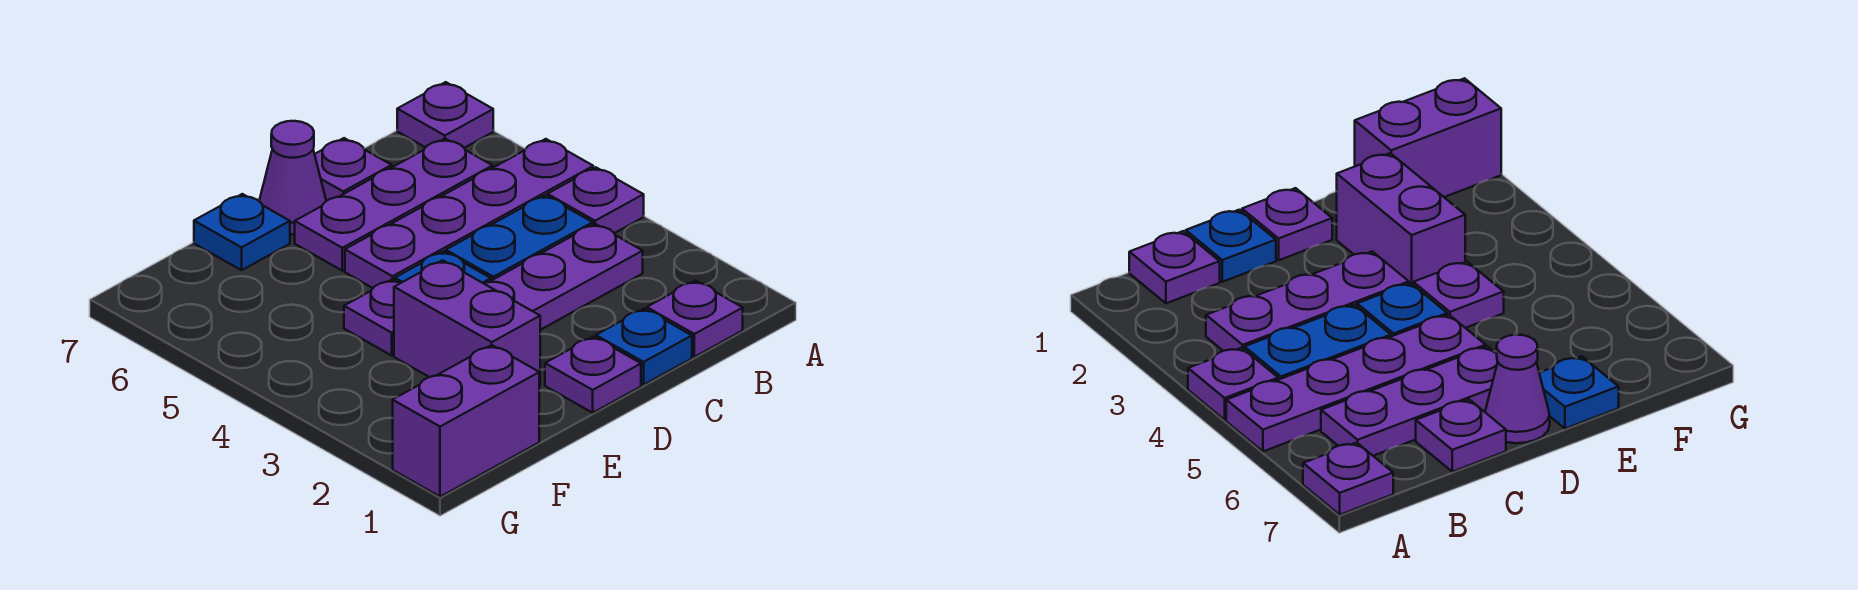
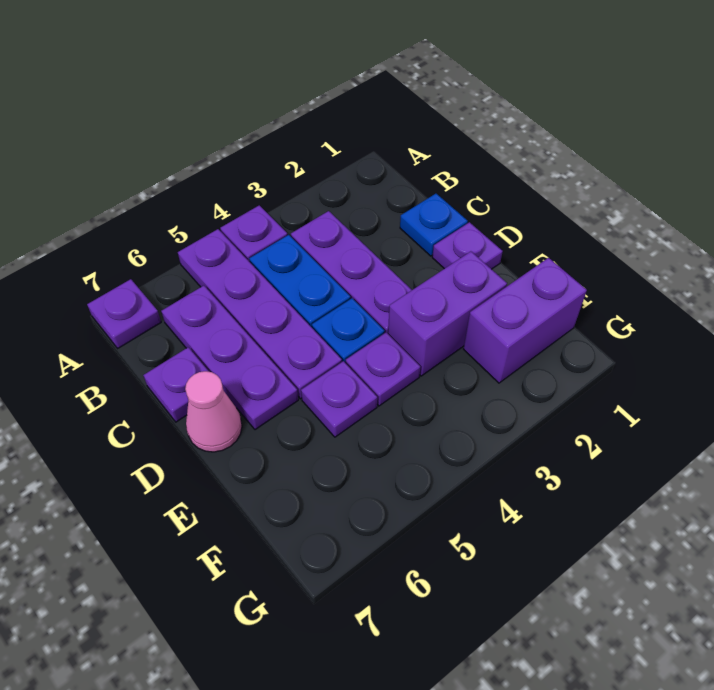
purple plate B1 level 1 -> purple plate E5 level 1
purple cone D7 level 1 -> pink cone D7 level 1
blue plate E7 level 1 -> none
purple brick F1:G1 level 1 -> purple brick F1:F2 level 1

